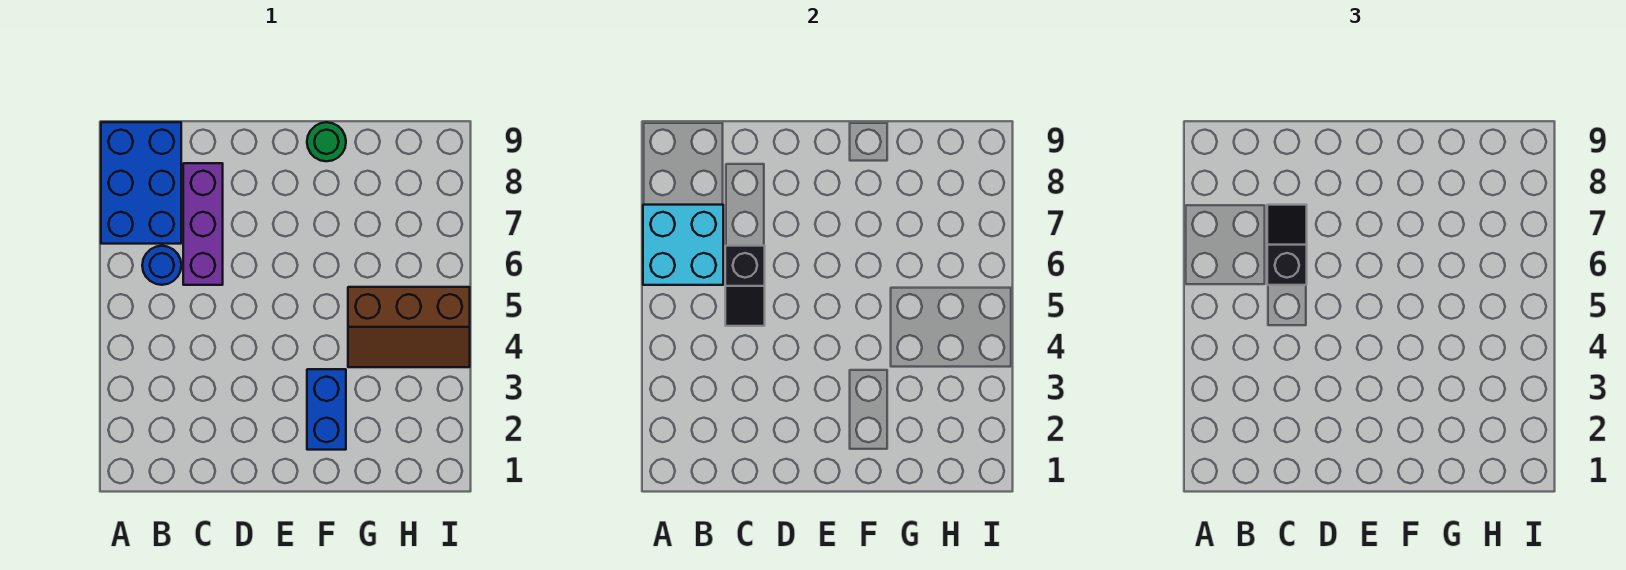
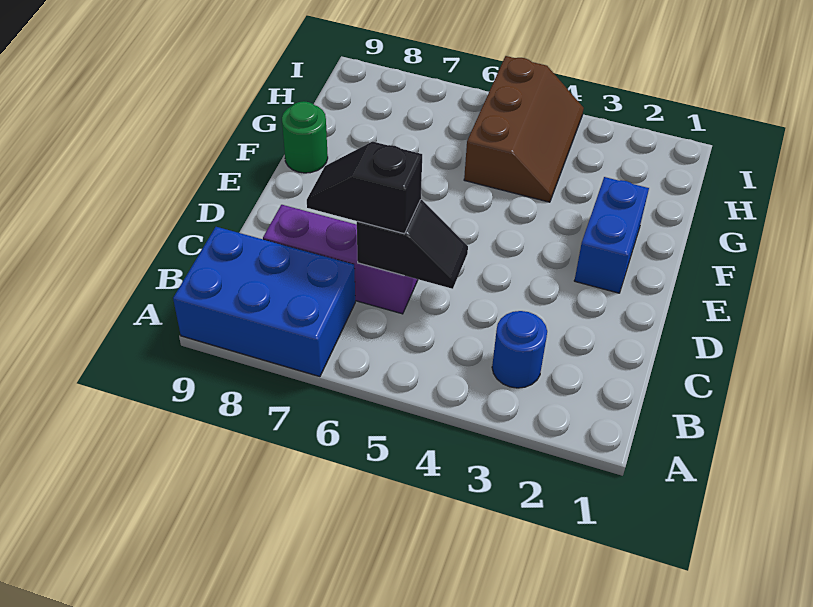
cyan brick A6:B7 level 2 -> none
blue round brick B6 level 1 -> blue round brick B3 level 1
blue brick F2:F3 level 1 -> blue brick E2:F2 level 1

